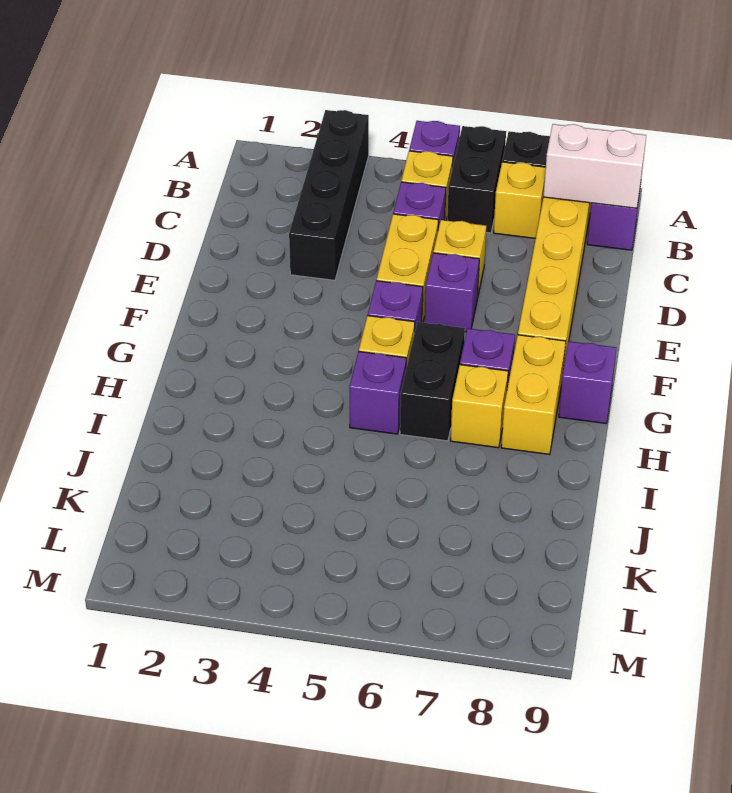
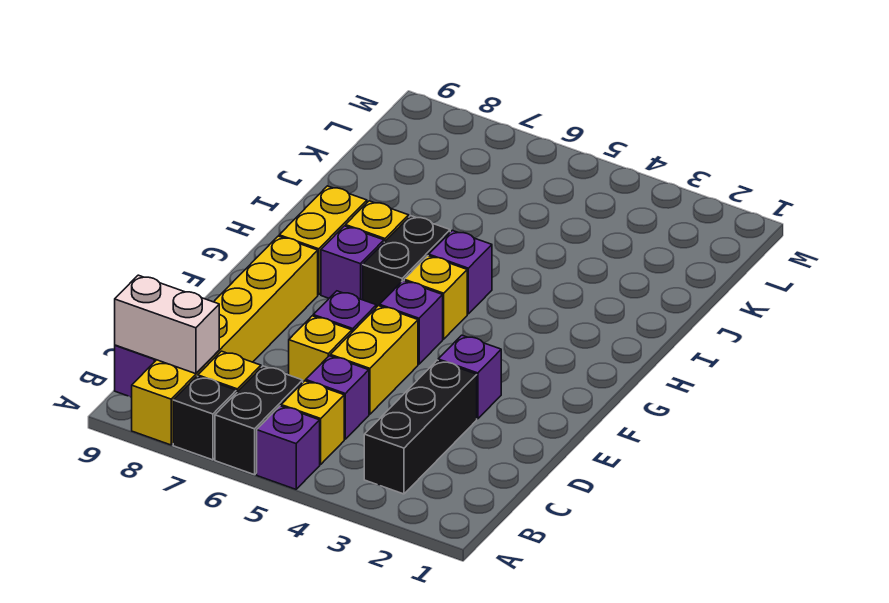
black brick A3:D3 level 1 -> black brick B3:D3 level 1
purple brick G9 level 1 -> purple brick E3 level 1

